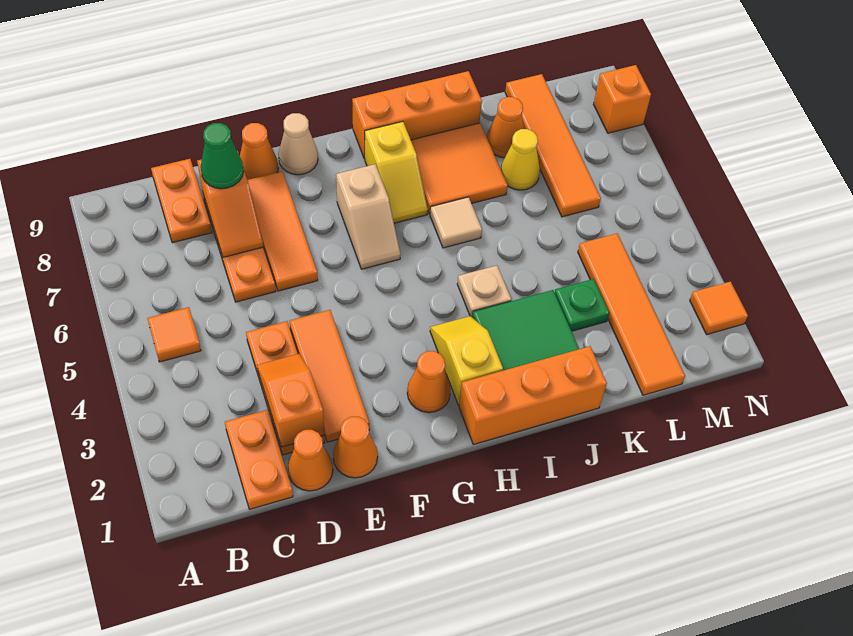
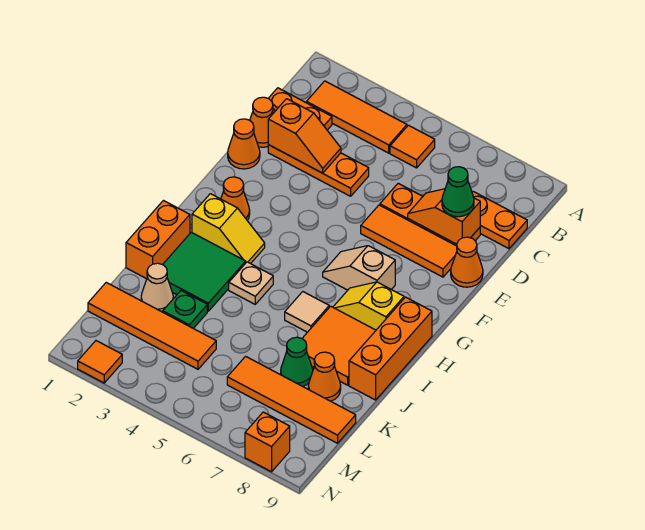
orange tile E2:E4 level 1 -> orange tile B2:B4 level 1
tan cone F9 level 1 -> tan cone K2 level 1
orange brick H1:J1 level 1 -> orange brick I1:J1 level 1
yellow cone K7 level 1 -> green cone K7 level 1

